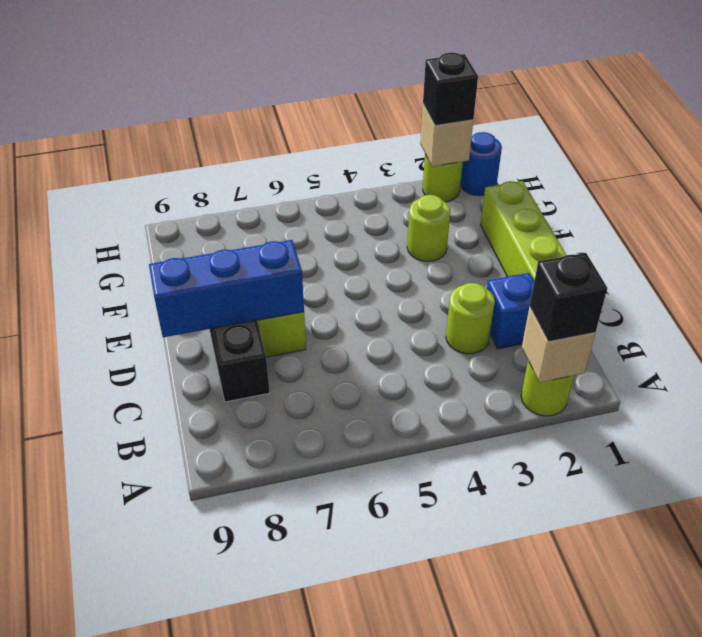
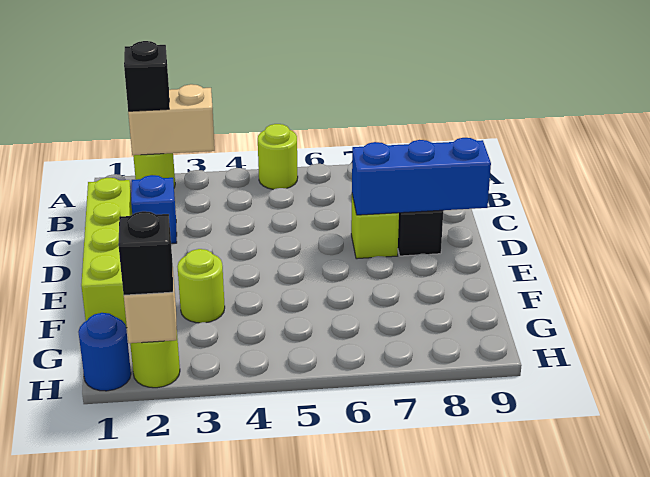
tan brick A2 level 2 -> tan brick A2:A3 level 2
lime round brick C3 level 1 -> lime round brick A5 level 1

